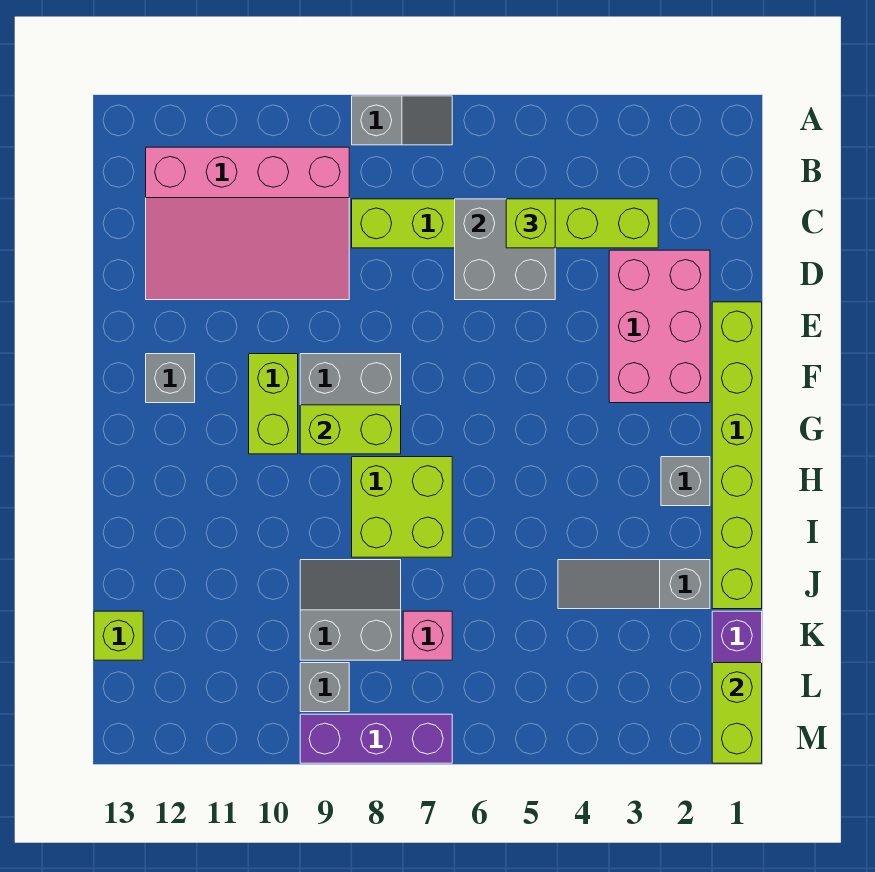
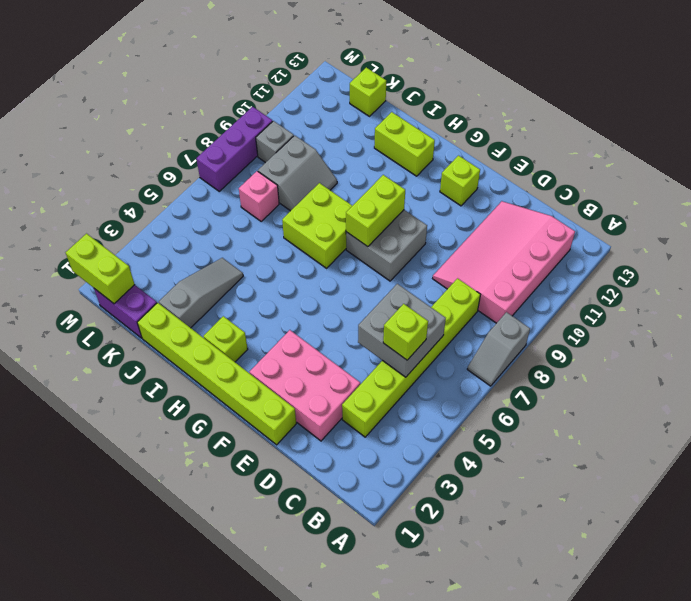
lime brick F10:G10 level 1 -> lime brick H12:I12 level 1
grey brick F12 level 1 -> lime brick F12 level 1
grey brick H2 level 1 -> lime brick H2 level 1

